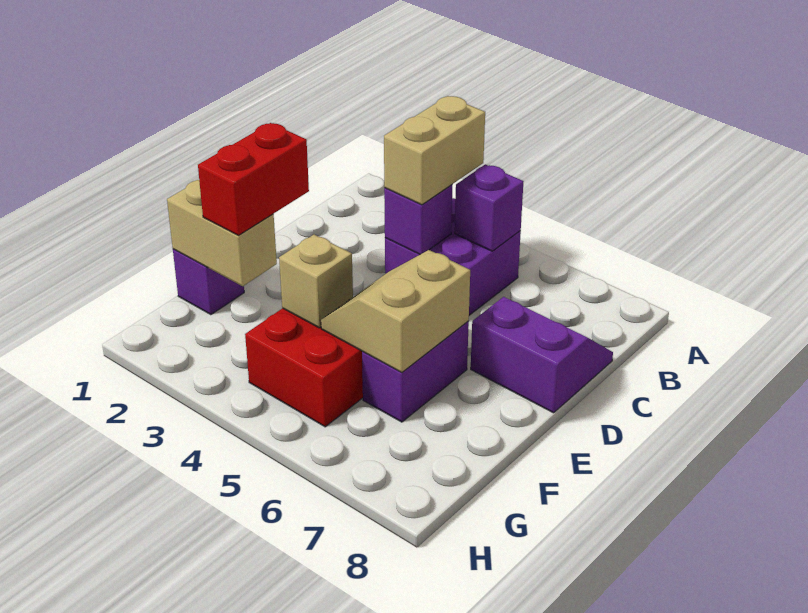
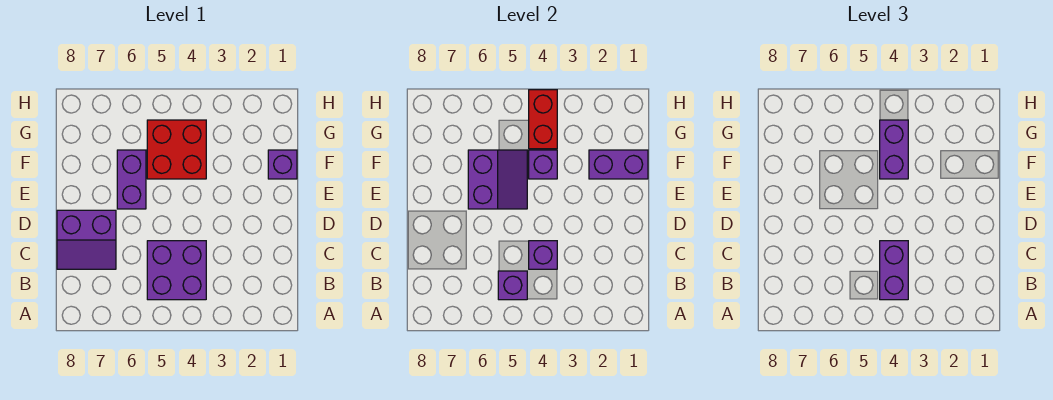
tan brick B4:C4 level 3 -> purple brick B4:C4 level 3
red brick E2:F2 level 3 -> red brick G4:H4 level 2
tan slope E5:F6 level 2 top 6 -> purple slope E5:F6 level 2 top 6
tan brick F1:F2 level 2 -> purple brick F1:F2 level 2
tan brick F4 level 2 -> purple brick F4 level 2
none -> purple brick F4:G4 level 3

